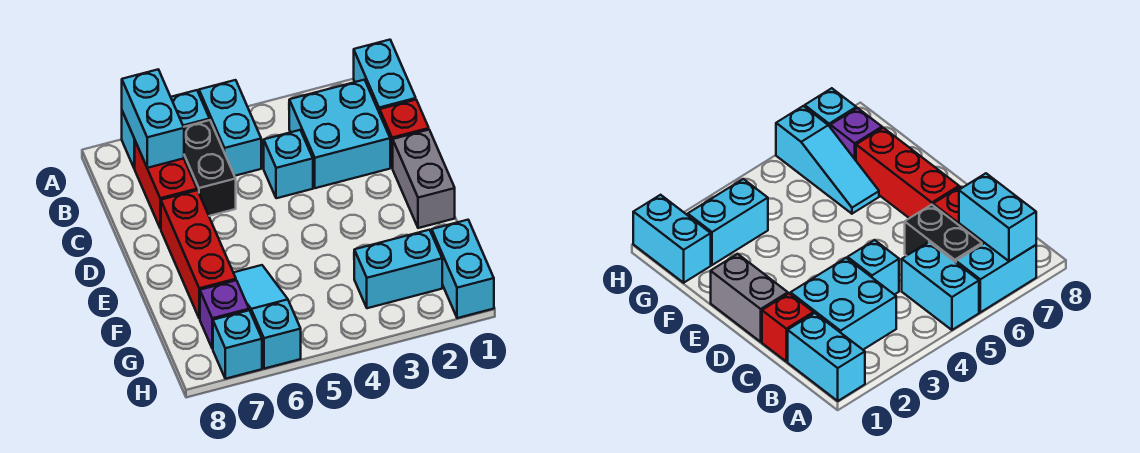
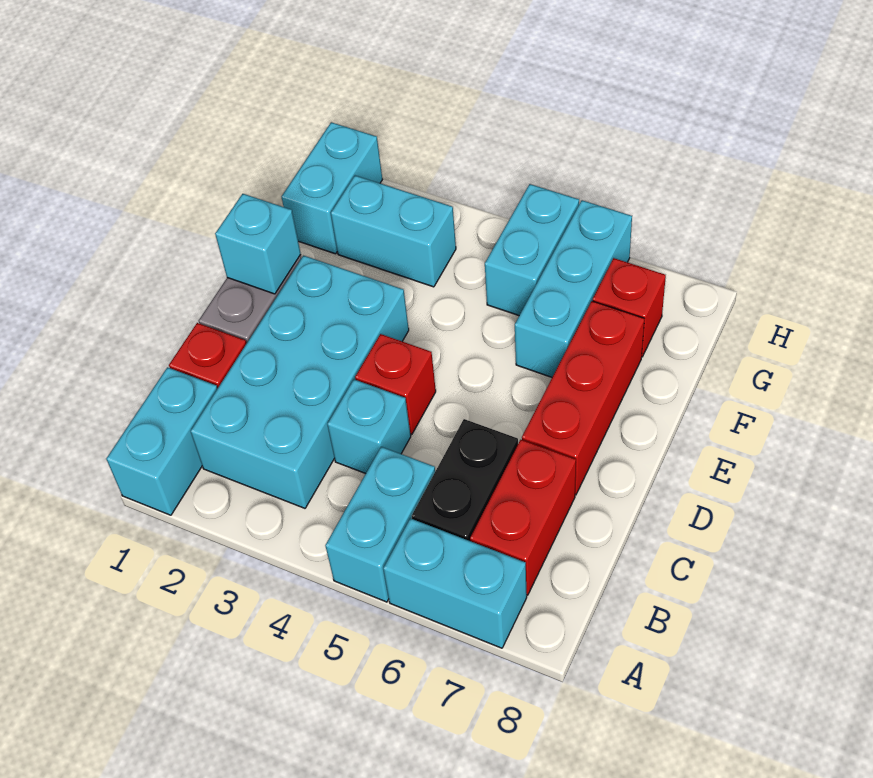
cyan brick A7:B7 level 2 -> cyan brick G5:H5 level 1
cyan brick B2:C3 level 1 -> cyan brick B2:E3 level 1
none -> red brick D4 level 1
cyan slope F6:H6 level 1 top H -> cyan brick F6:H6 level 1
purple brick G7 level 1 -> red brick G7 level 1
cyan brick H7 level 1 -> cyan brick E1 level 2

